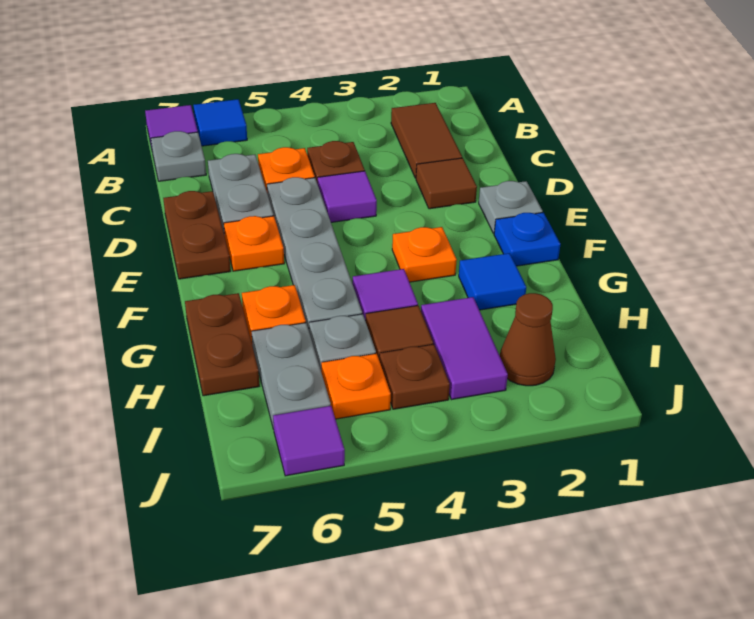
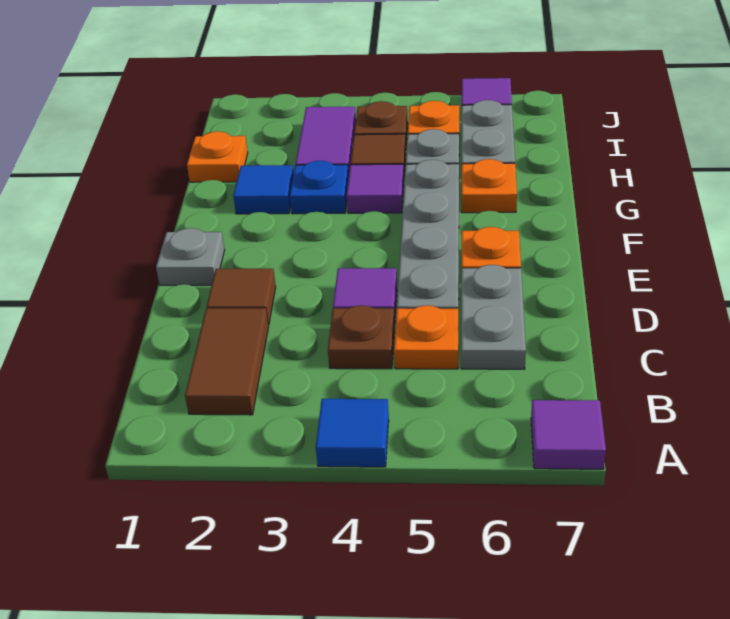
blue tile A6 level 1 -> blue tile A4 level 1
grey plate B7 level 1 -> none
brown plate D7:E7 level 1 -> none
blue plate F1 level 1 -> blue plate G3 level 1
orange plate F3 level 1 -> orange plate H1 level 1
brown plate G7:H7 level 1 -> none
brown cone I2 level 1 -> none

